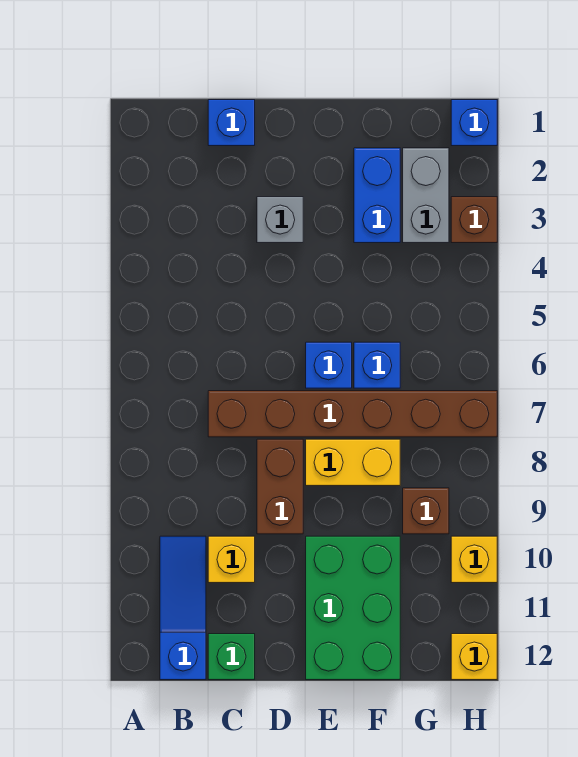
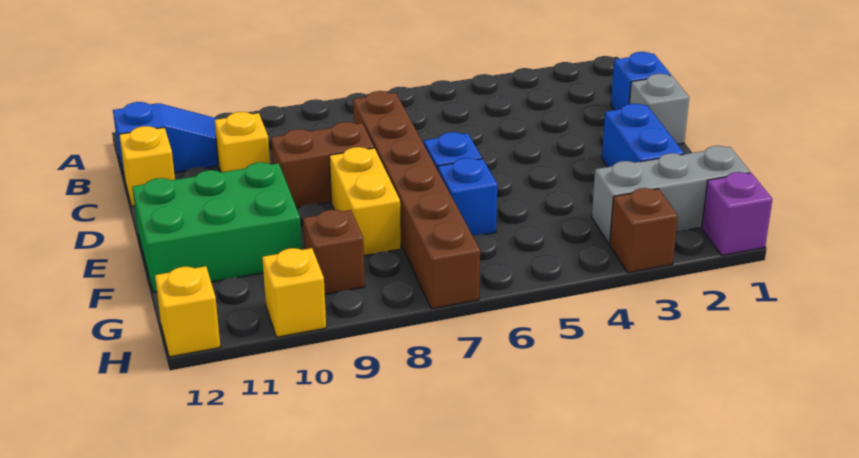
green brick C12 level 1 -> yellow brick C12 level 1
grey brick D3 level 1 -> grey brick D1 level 1
blue brick F2:F3 level 1 -> blue brick E2:F2 level 1
grey brick G2:G3 level 1 -> grey brick G1:G3 level 1
blue brick H1 level 1 -> purple brick H1 level 1

